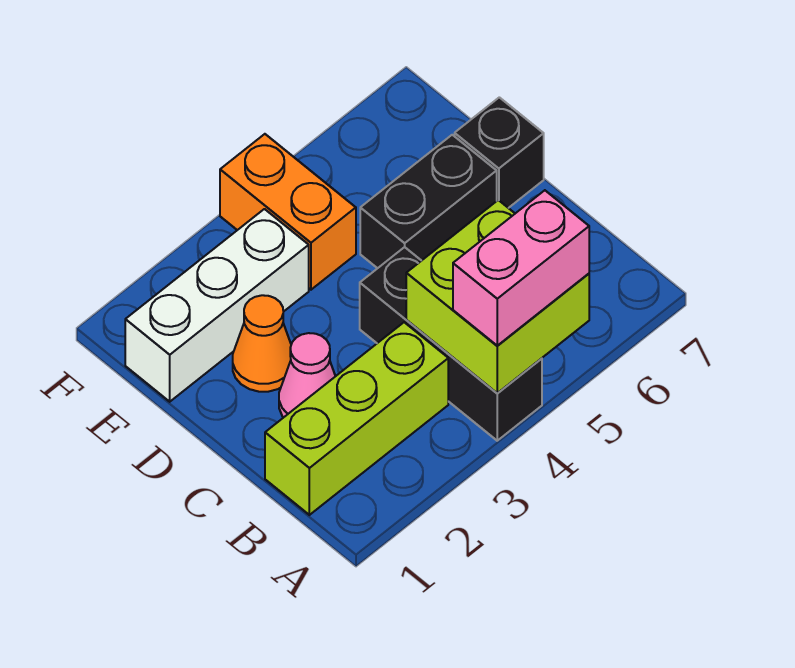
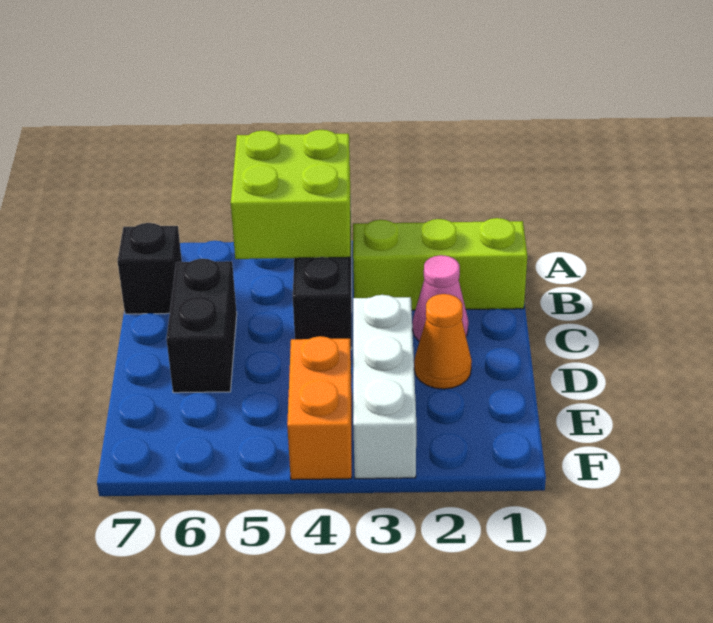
pink brick A4:A5 level 3 -> none
black brick D5:D6 level 1 -> black brick C6:D6 level 1
black brick D7 level 1 -> black brick B7 level 1
white brick E1:E3 level 1 -> white brick D3:F3 level 1

